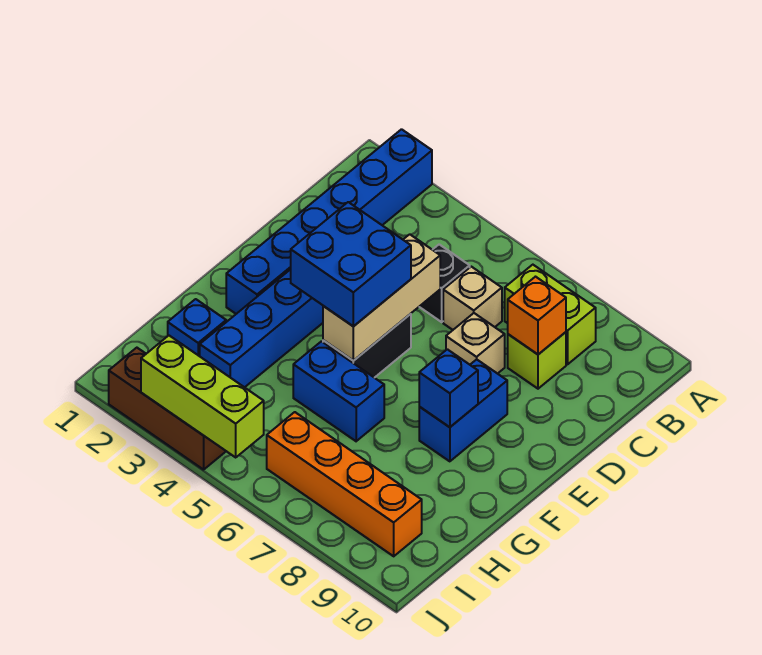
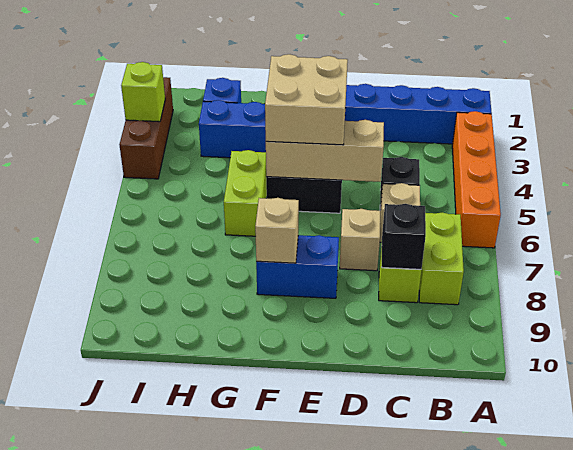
orange brick C8 level 2 -> black brick C8 level 2
blue brick E4:F5 level 3 -> tan brick E4:F5 level 3
blue brick F8 level 2 -> tan brick F8 level 2
blue brick G5:G6 level 1 -> lime brick G5:G6 level 1
orange brick I6:I9 level 1 -> orange brick A3:A6 level 1
lime brick J3:J5 level 2 -> lime brick J3 level 2

